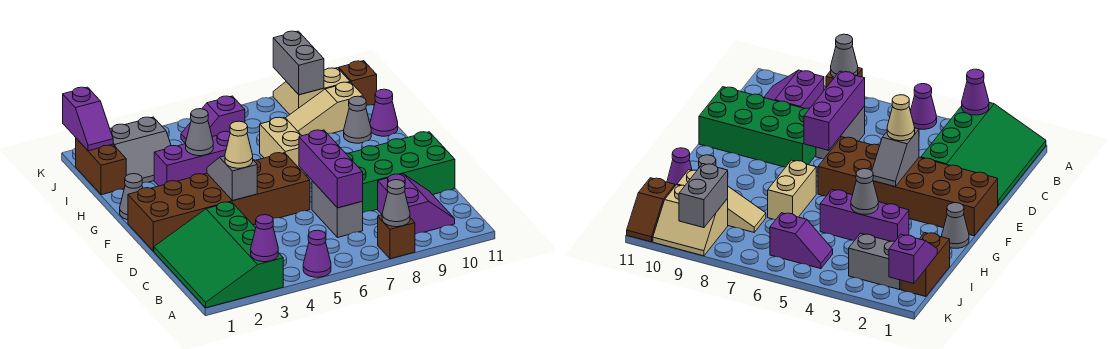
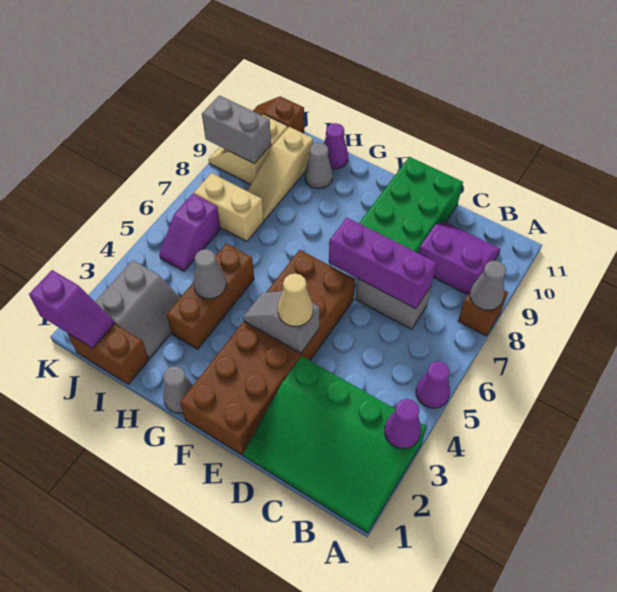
tan brick G7:H7 level 1 -> tan brick I7:J7 level 1
purple brick H3:H5 level 1 -> brown brick H3:H5 level 1

